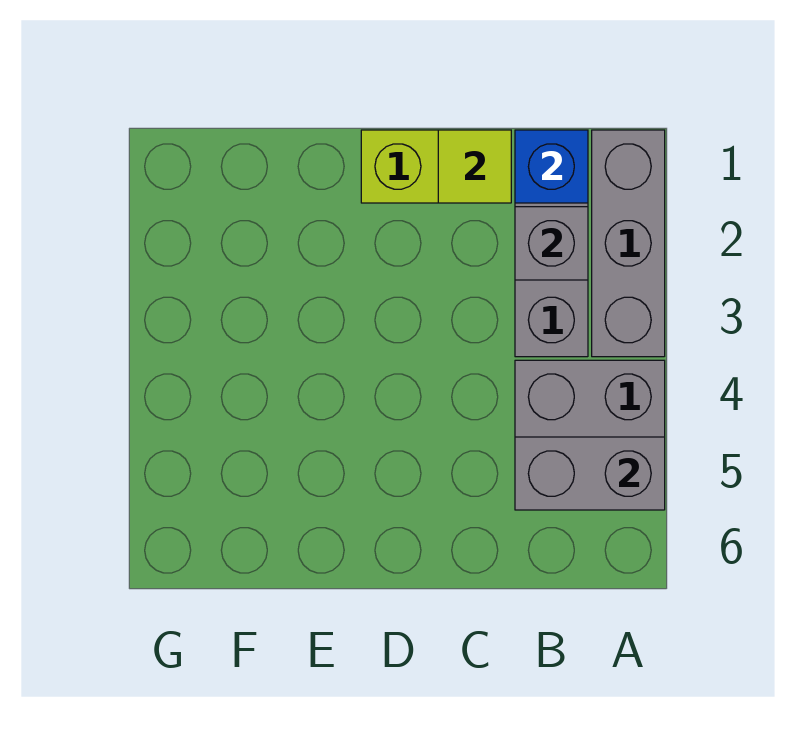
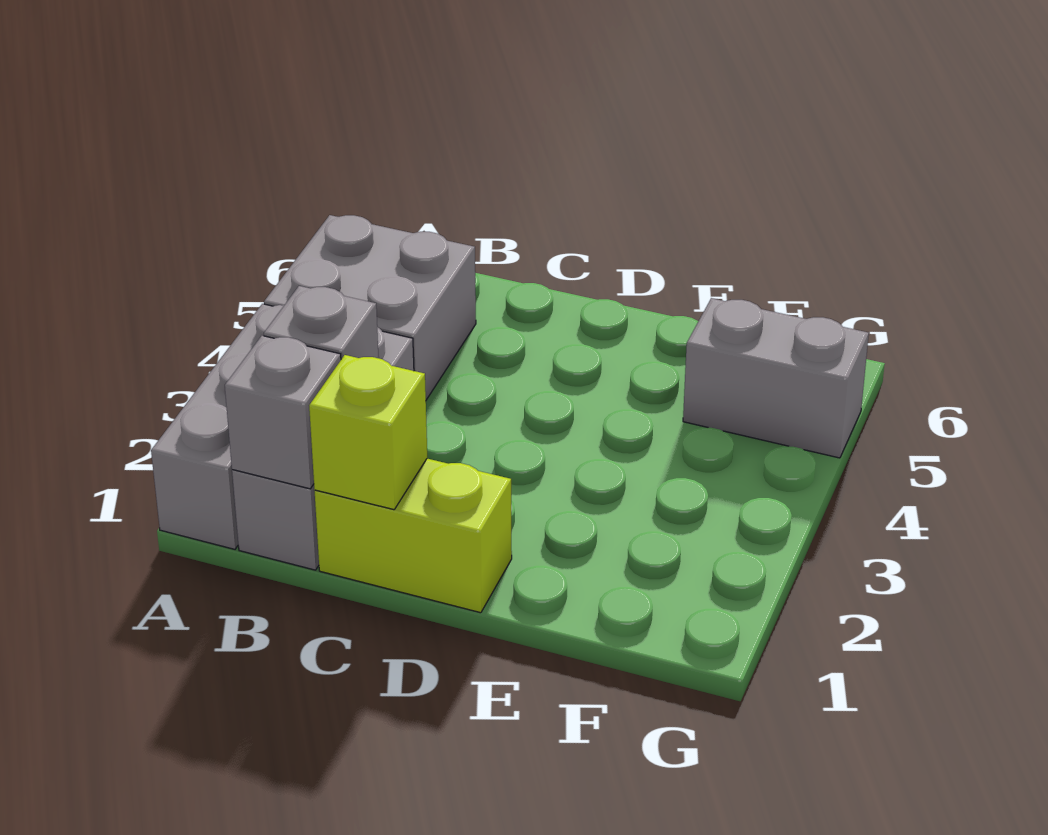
grey brick A5:B5 level 2 -> grey brick F5:G5 level 1
blue brick B1 level 2 -> grey brick B1 level 2
lime tile C1 level 2 -> lime brick C1 level 2

